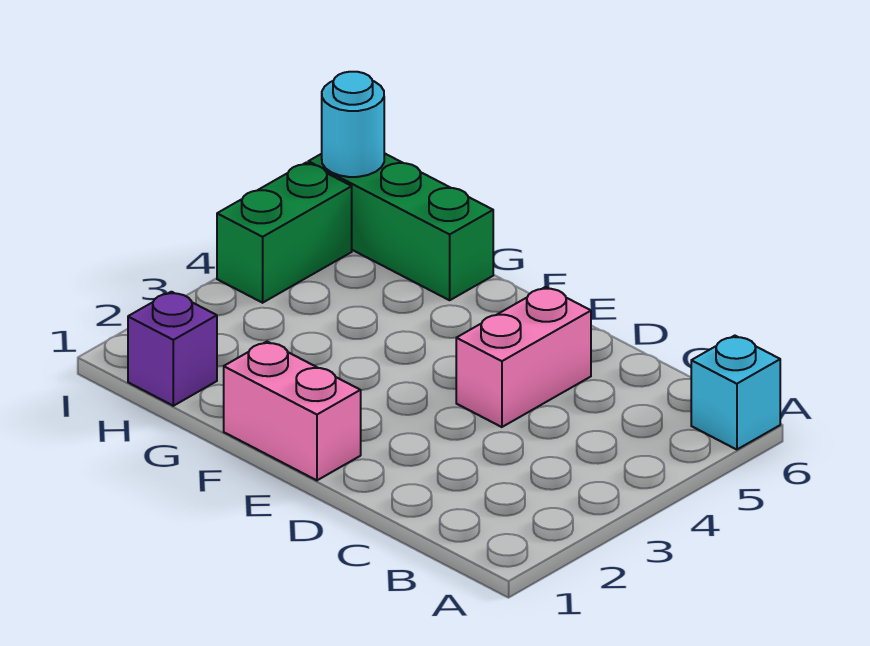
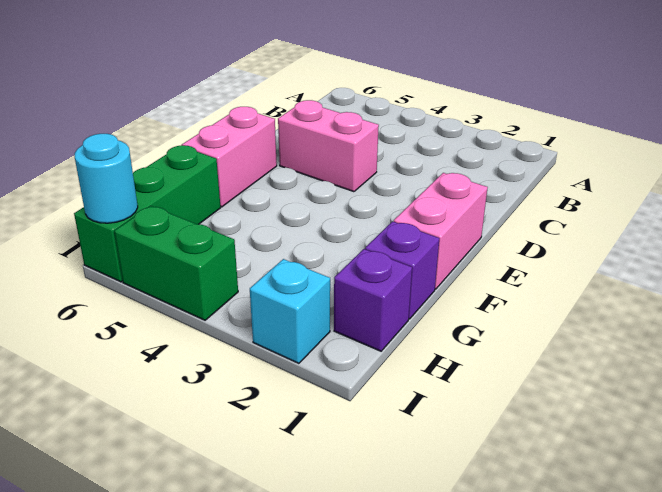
cyan brick A6 level 1 -> cyan brick I2 level 1
none -> pink brick E6:F6 level 1
none -> purple brick G1 level 1

